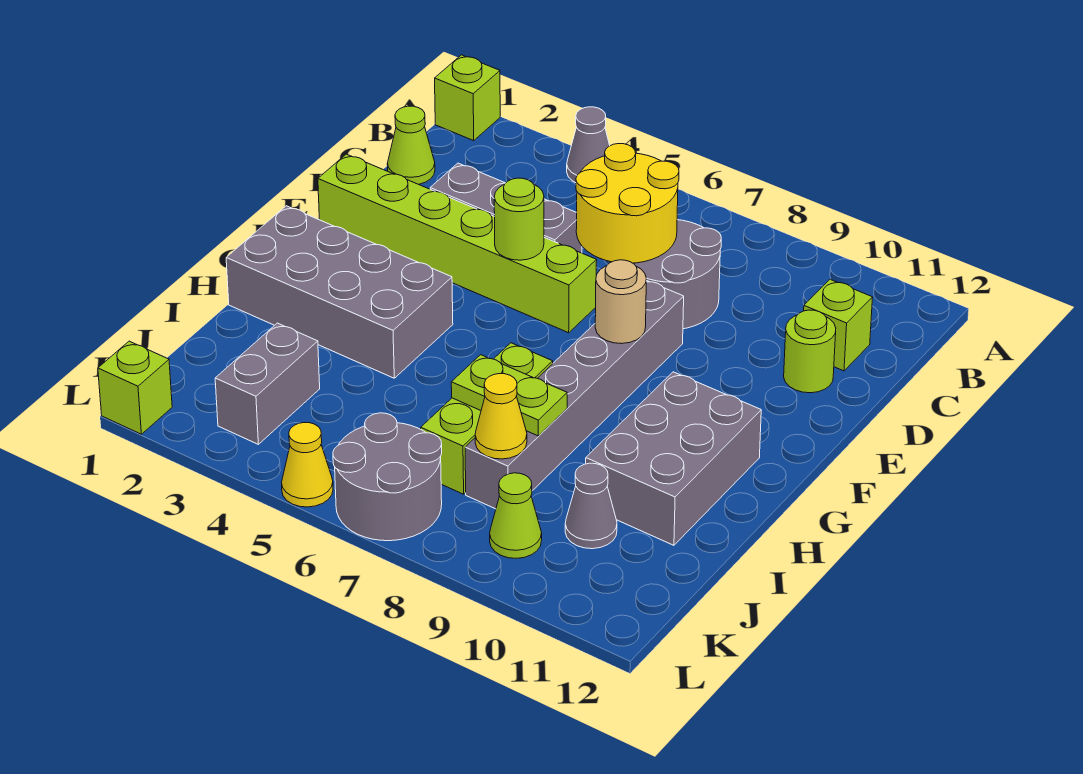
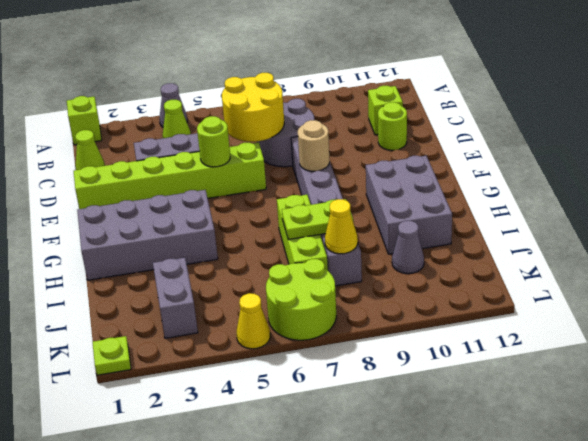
grey round brick K6:L7 level 1 -> lime round brick K6:L7 level 1
lime cone K9 level 1 -> lime cone B4 level 1
lime brick L1 level 1 -> lime plate L1 level 1

